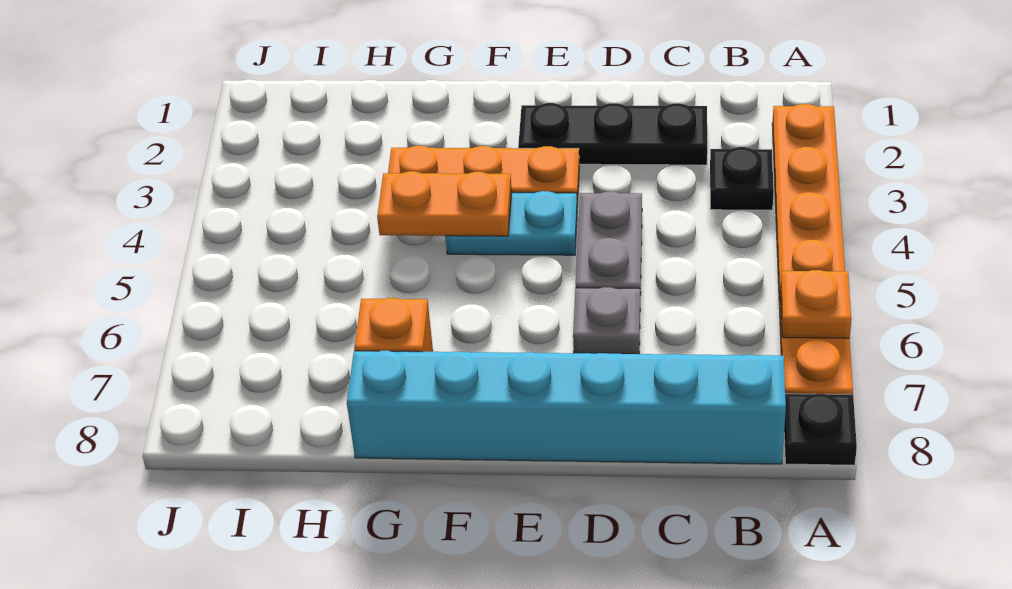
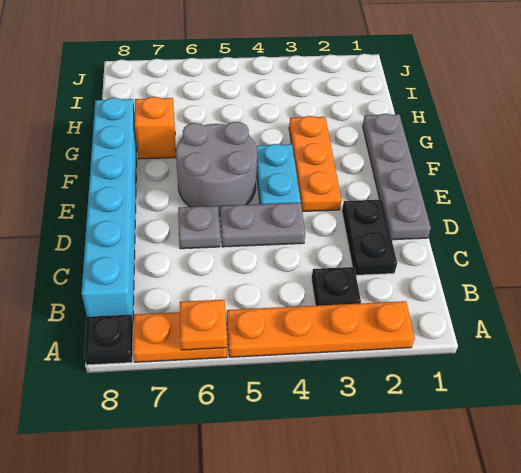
black plate C2:E2 level 1 -> black plate C2:D2 level 1
none -> grey plate D1:G1 level 1
none -> grey round brick E5:F6 level 1
orange plate F4:G4 level 2 -> none

